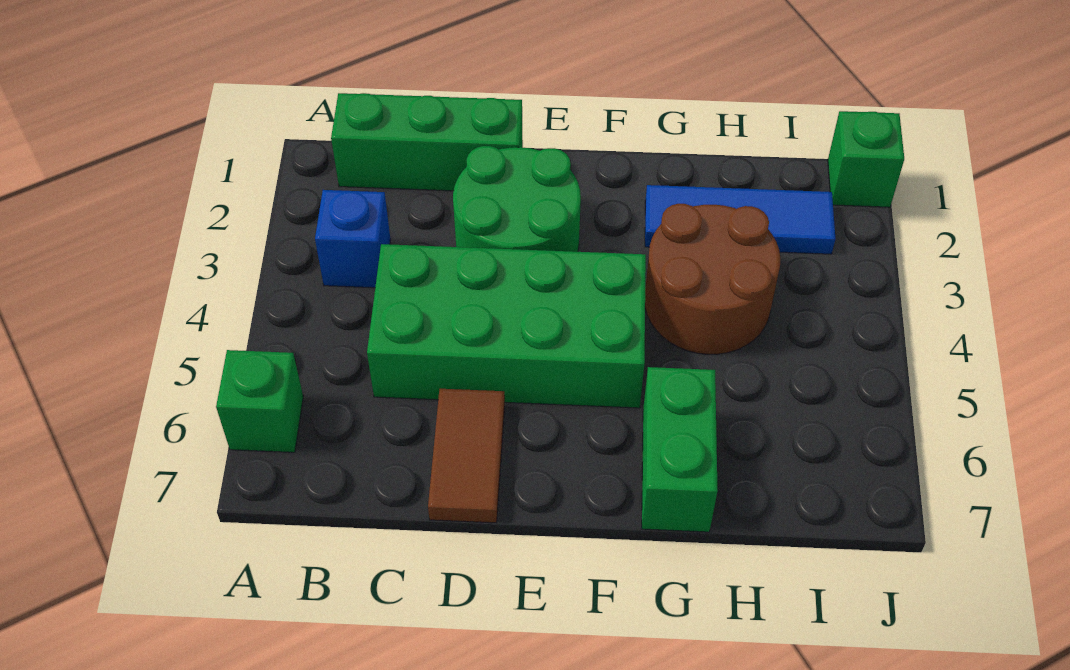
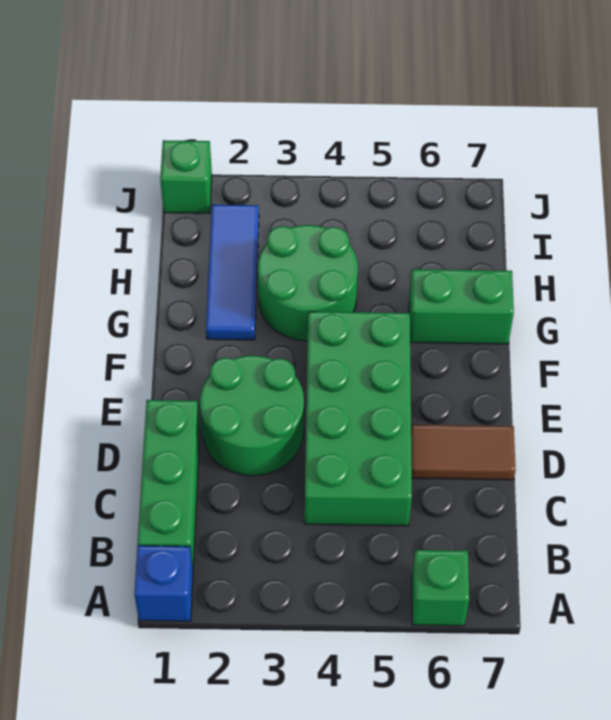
blue brick B3 level 1 -> blue brick A1 level 1
brown round brick G3:H4 level 1 -> green round brick G3:H4 level 1

